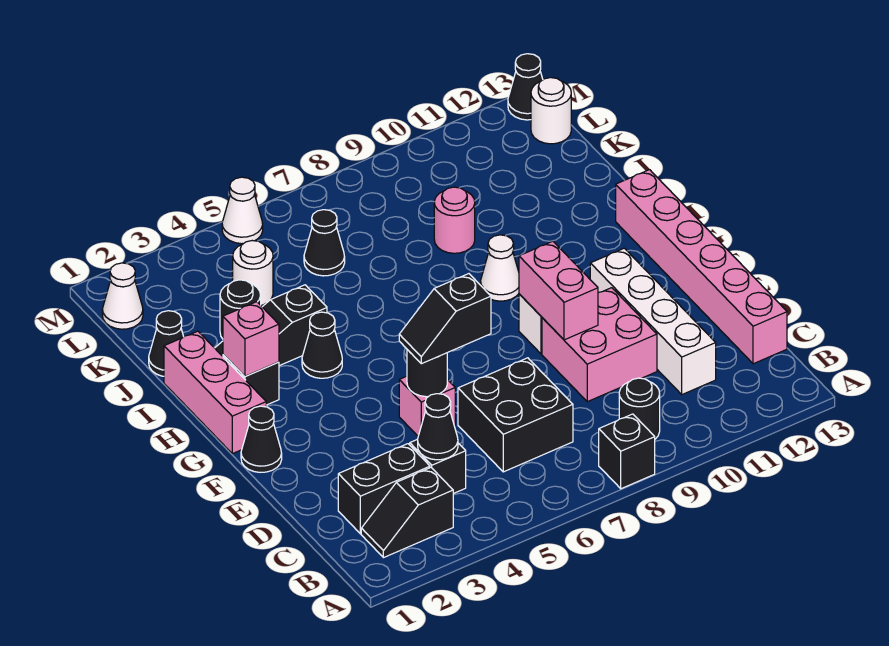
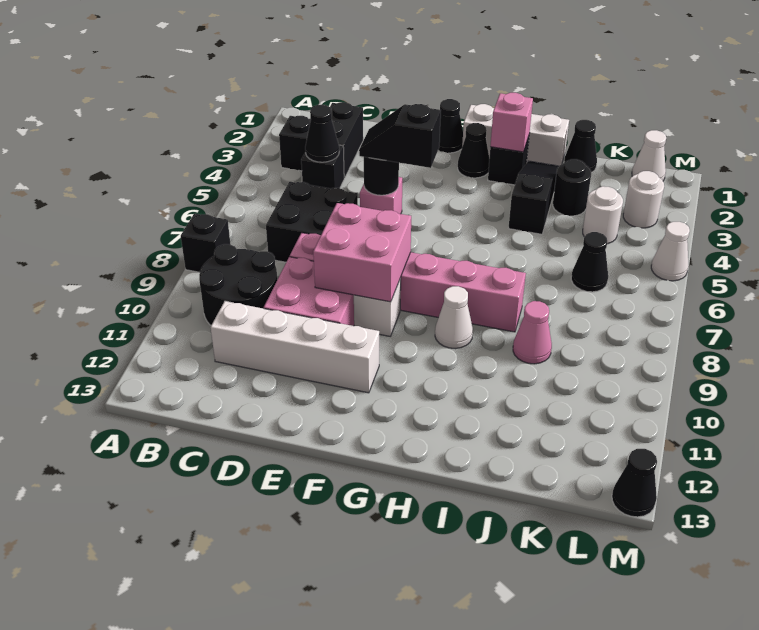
black round brick B9 level 1 -> black round brick B9:C10 level 1
pink brick C13:H13 level 1 -> pink brick D8:I8 level 1
black slope E5:E6 level 3 top 6 -> black slope E5:F5 level 3 top F
pink brick E9:F9 level 2 -> pink brick E8:F9 level 2
pink brick G1:I1 level 1 -> white brick G1:I1 level 1
black cone H4 level 1 -> black cone G2 level 1
pink round brick J9 level 1 -> pink cone J9 level 1
white round brick L13 level 1 -> white round brick L3 level 1

